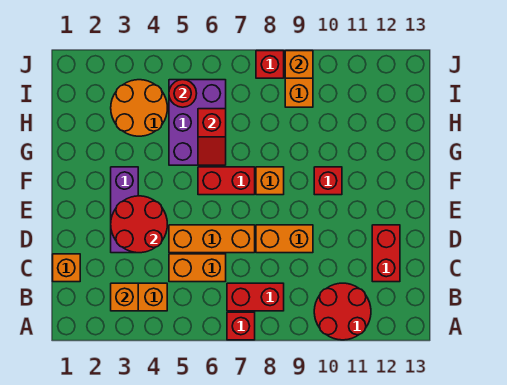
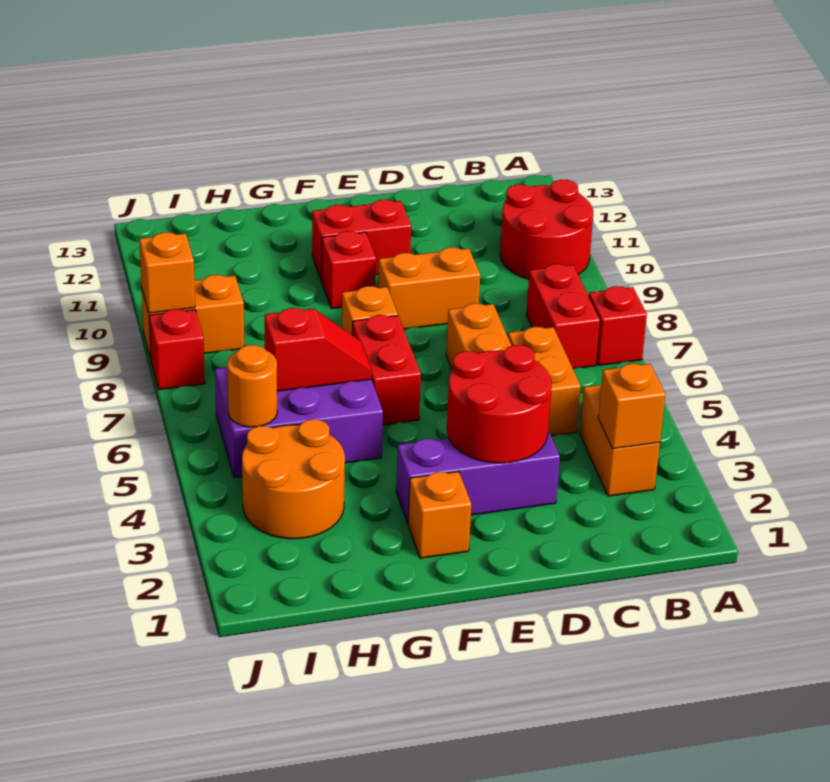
orange brick C1 level 1 -> orange brick F2 level 1
red brick C12:D12 level 1 -> red brick E11:F11 level 1
orange brick D8:D9 level 1 -> orange brick D9:E9 level 1
red round brick I5 level 2 -> orange round brick I5 level 2

